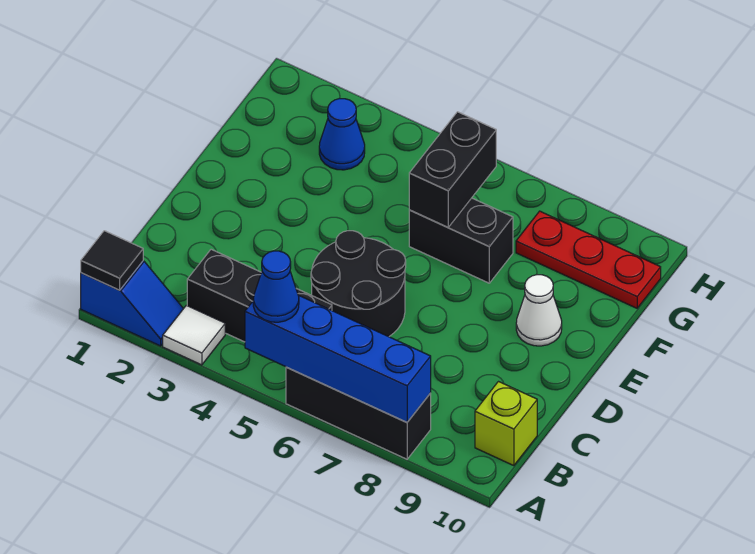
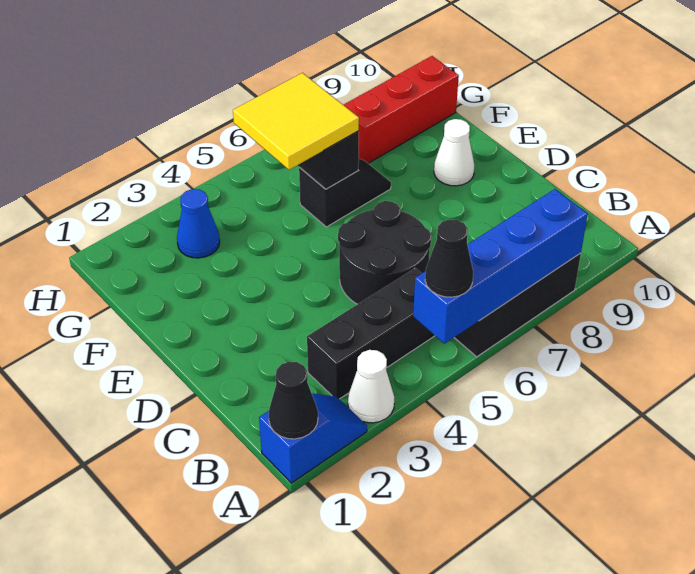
black tile A1 level 2 -> black cone A1 level 2
white tile A3 level 1 -> white cone A3 level 1
blue cone A5 level 3 -> black cone A5 level 3
lime brick B10 level 1 -> none
none -> yellow tile F5:G6 level 3
black brick F6:F7 level 1 -> black slope F6:F7 level 1 top 6
red plate G8:G10 level 1 -> red brick G8:G10 level 1

